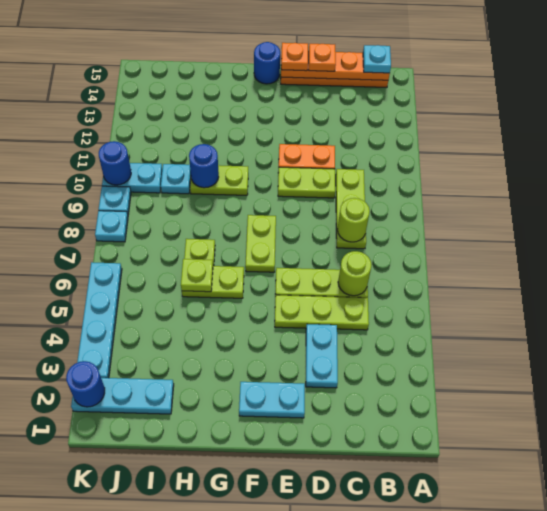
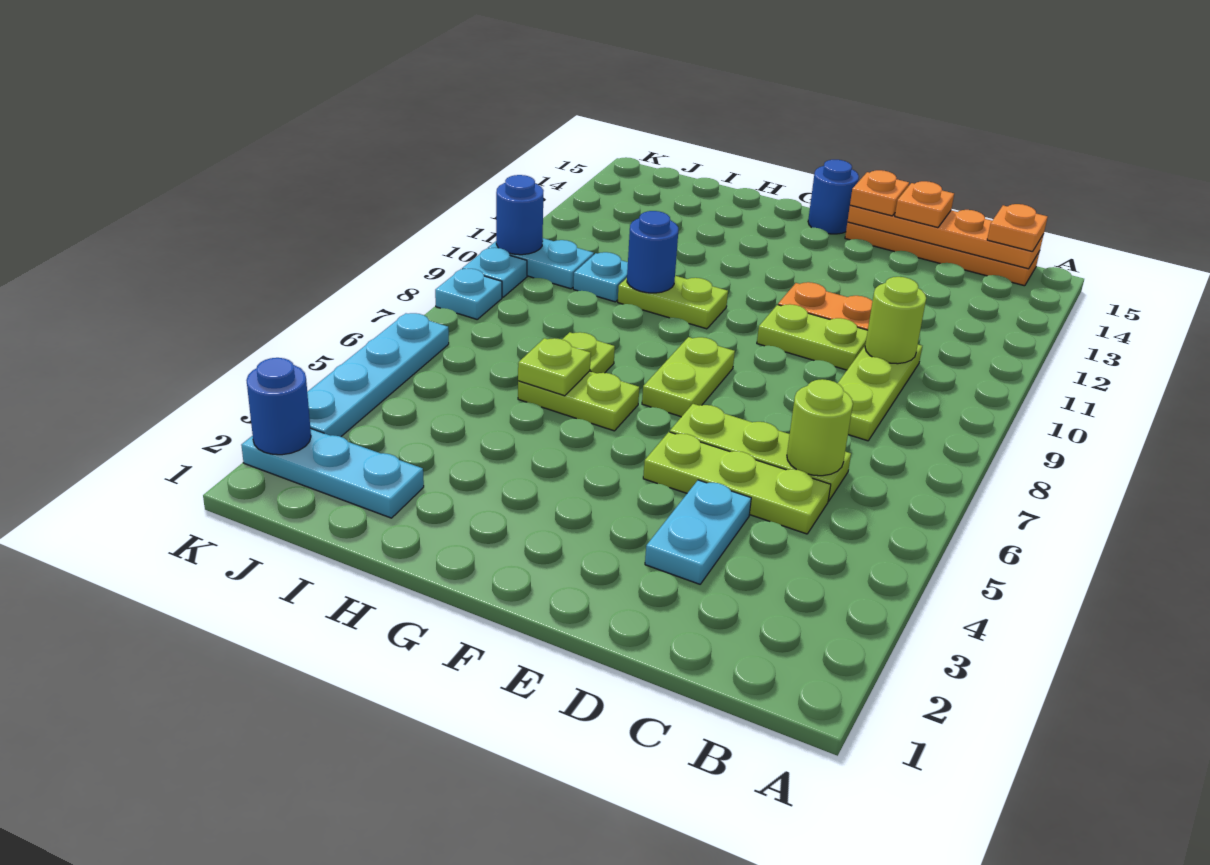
cyan plate B15 level 3 -> orange plate B15 level 3
lime round brick C8 level 2 -> lime round brick C10 level 2
cyan plate E2:F2 level 1 -> none

